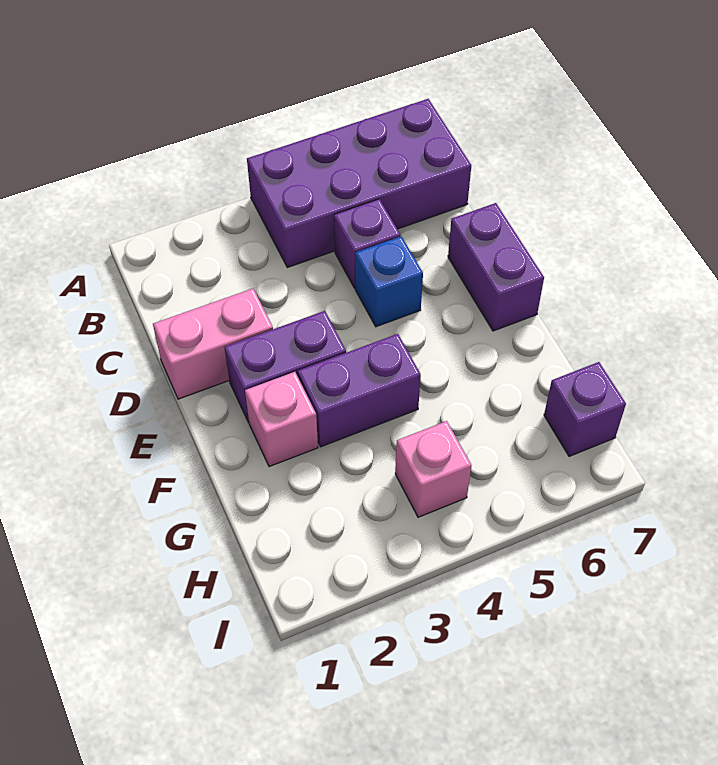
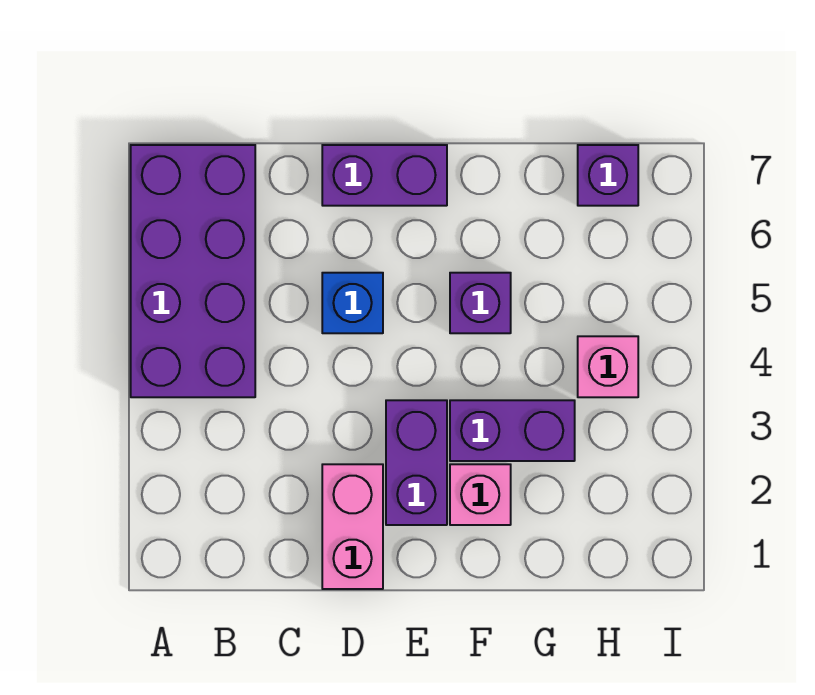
purple brick C5 level 1 -> purple brick F5 level 1
purple brick F3:F4 level 1 -> purple brick F3:G3 level 1

